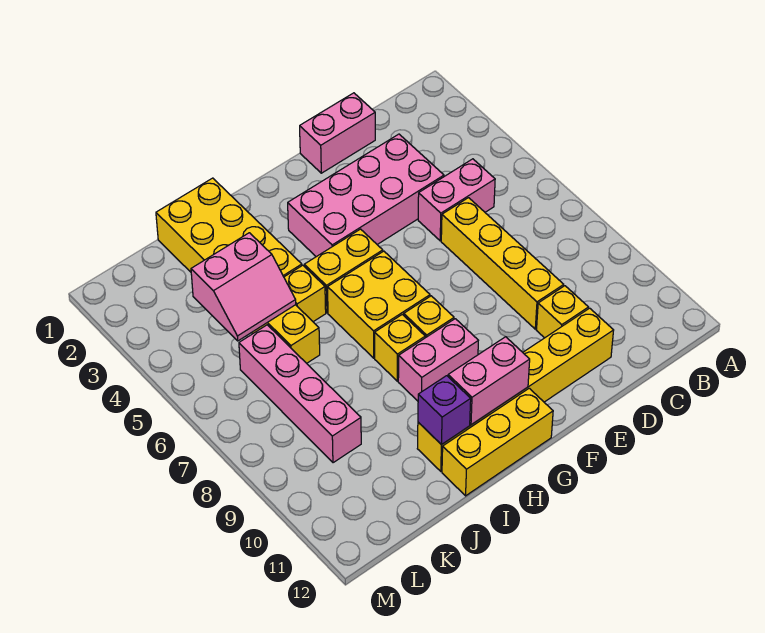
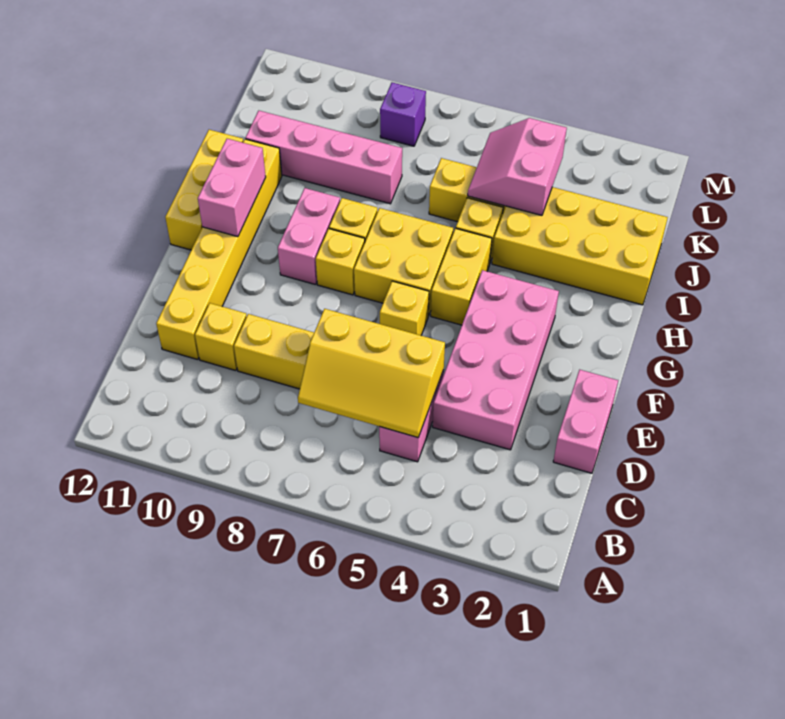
none -> yellow slope C5:D7 level 2 top D
none -> yellow brick F6 level 1
purple brick I11 level 2 -> purple brick L8 level 1
pink brick K6:K9 level 1 -> pink brick J8:J11 level 1

